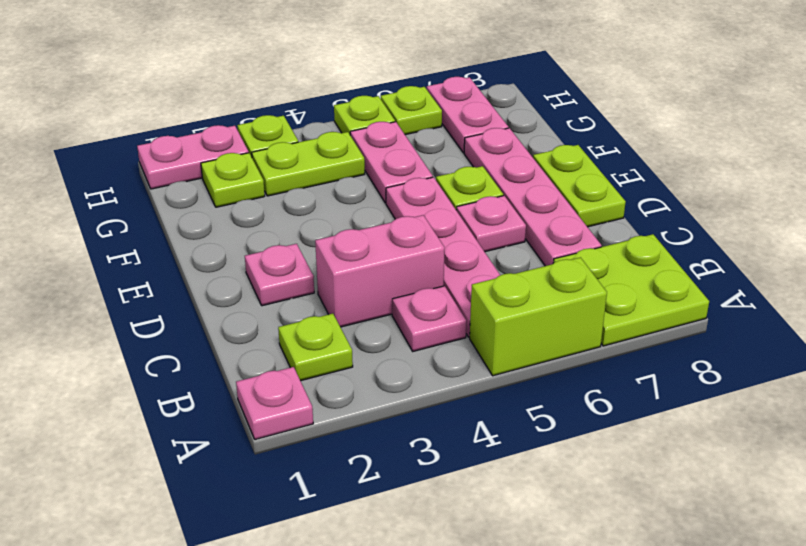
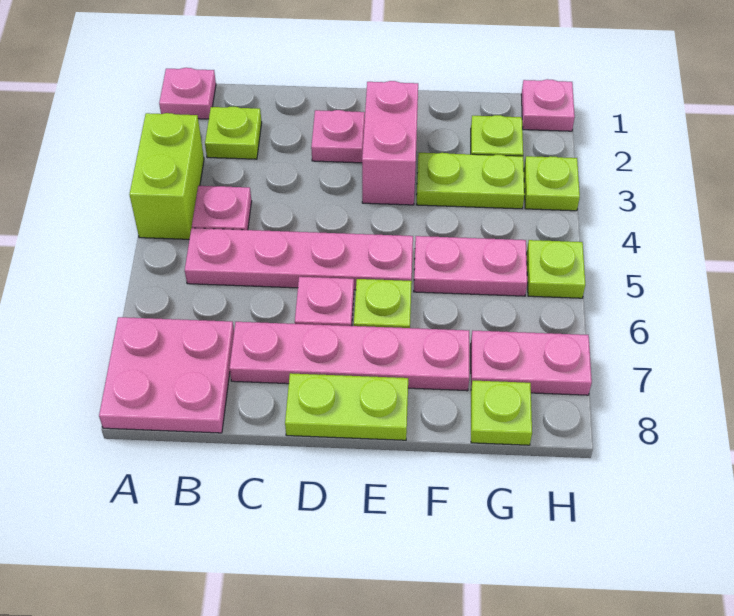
lime brick A5:A6 level 1 -> lime brick A3:A4 level 1
lime plate A7:B8 level 1 -> pink plate A7:B8 level 1
pink brick C3:C4 level 1 -> pink brick E2:E3 level 1
lime plate G3:G4 level 1 -> lime plate F3:G3 level 1
pink plate H1:H2 level 1 -> pink plate H1 level 1
lime plate H6 level 1 -> lime plate G8 level 1

